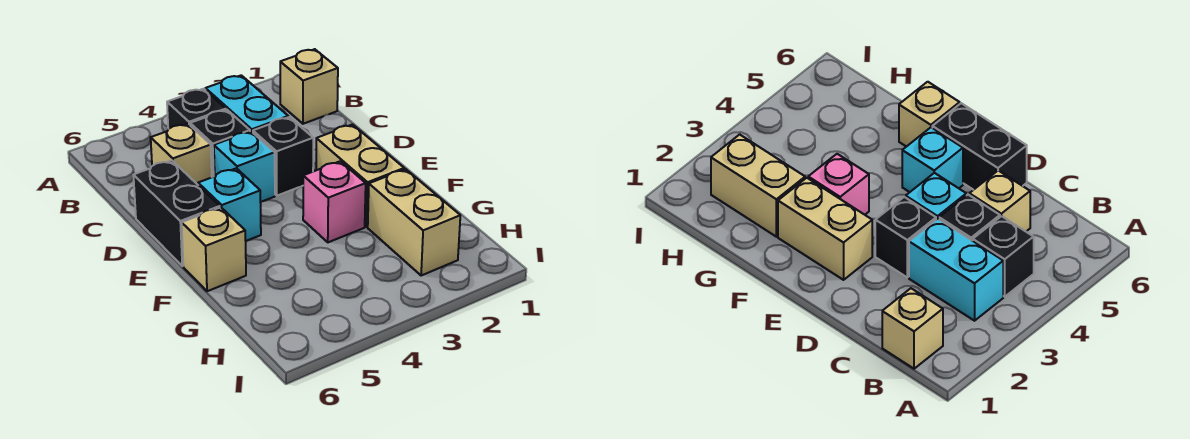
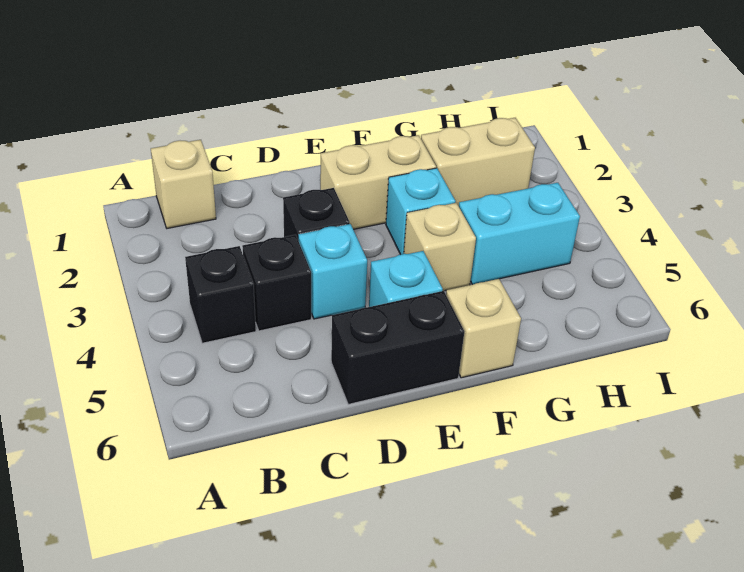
cyan brick B3:C3 level 1 -> cyan brick G4:H4 level 1
tan brick C5 level 1 -> tan brick F4 level 1
pink brick F3 level 1 -> cyan brick F3 level 1

